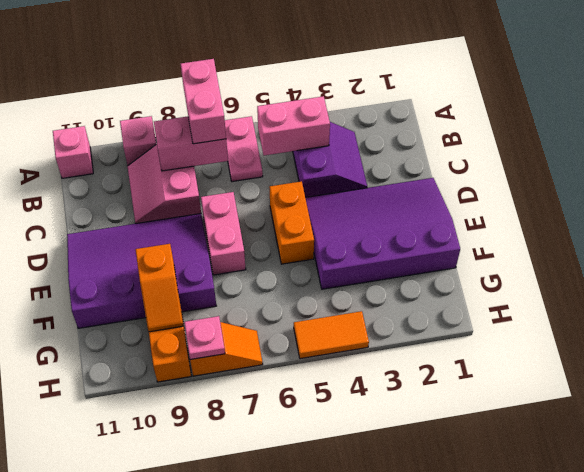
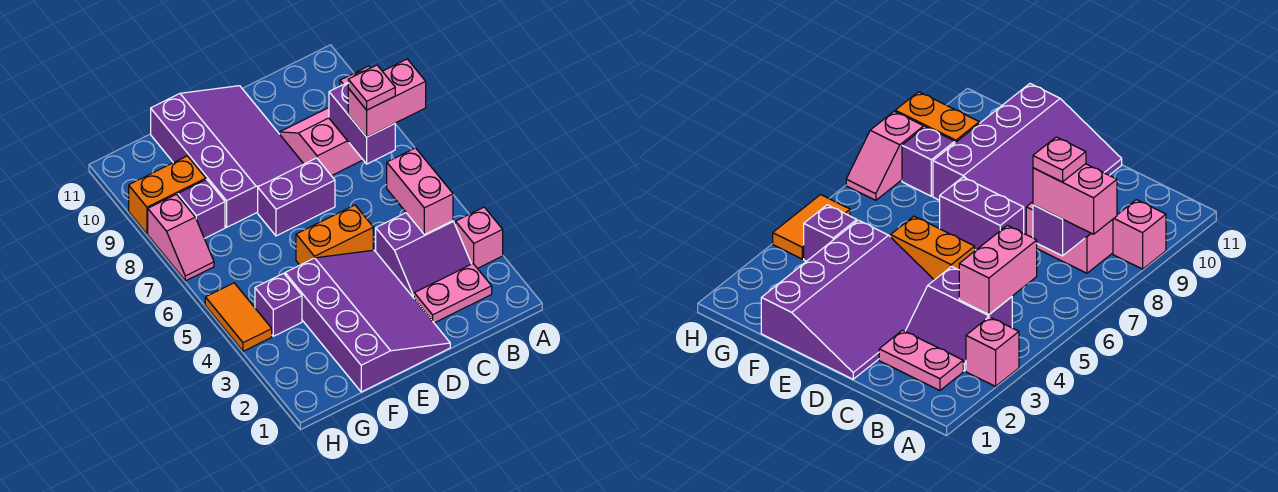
pink plate A6:B6 level 1 -> pink plate B2:C2 level 1
pink brick A11 level 1 -> pink brick A3 level 1
pink brick B7:B8 level 2 -> purple brick B7:B8 level 2
pink brick D7:E7 level 1 -> purple brick D7:E7 level 1
orange slope F9:G9 level 2 top F -> none
none -> purple brick G4 level 1
none -> purple brick G8 level 1
orange slope H7:H8 level 1 top 8 -> pink slope H7:H8 level 1 top 8
pink plate H8 level 2 -> pink plate B7 level 4

